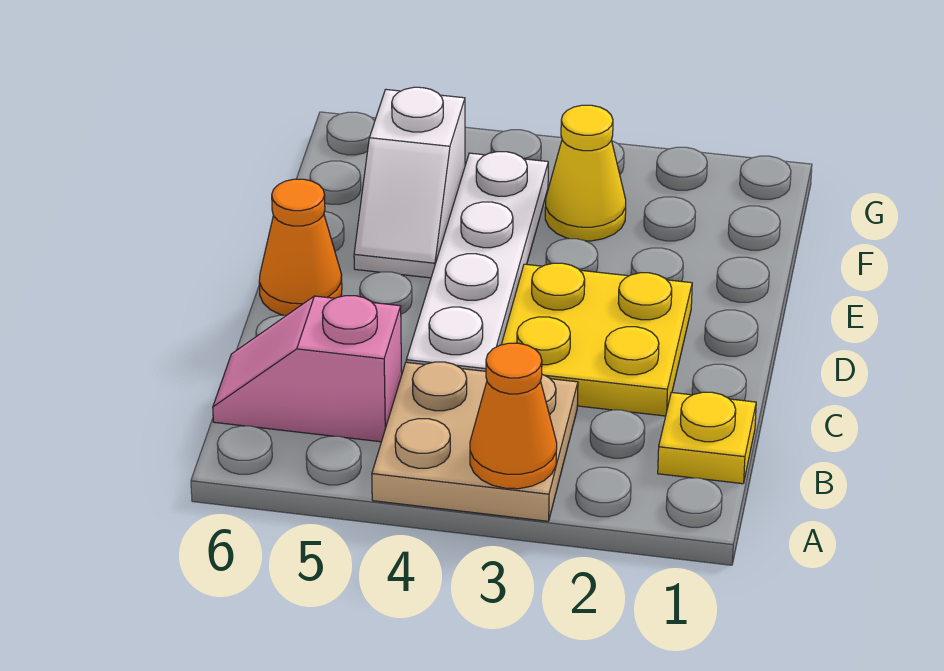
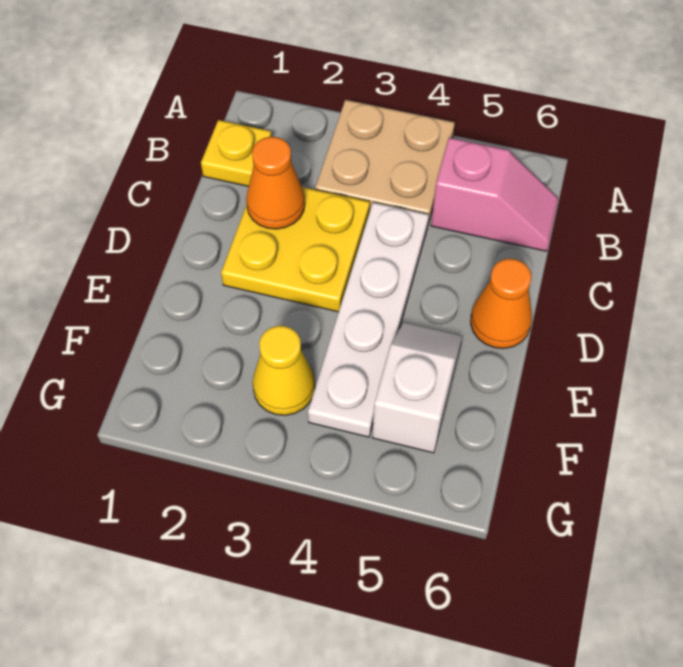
orange cone A3 level 2 -> orange cone C2 level 2

